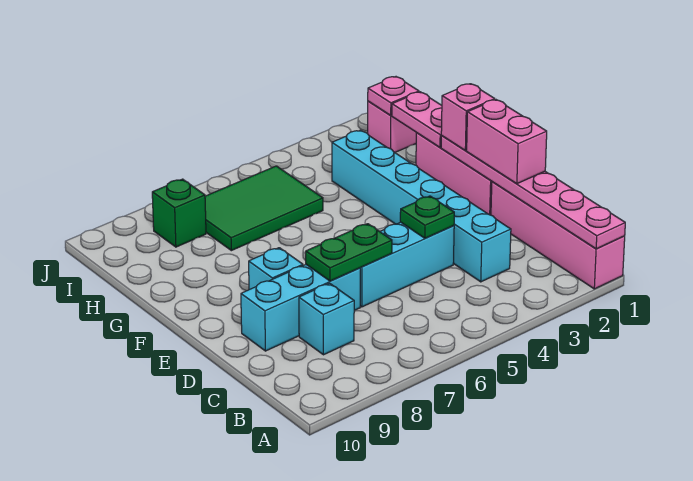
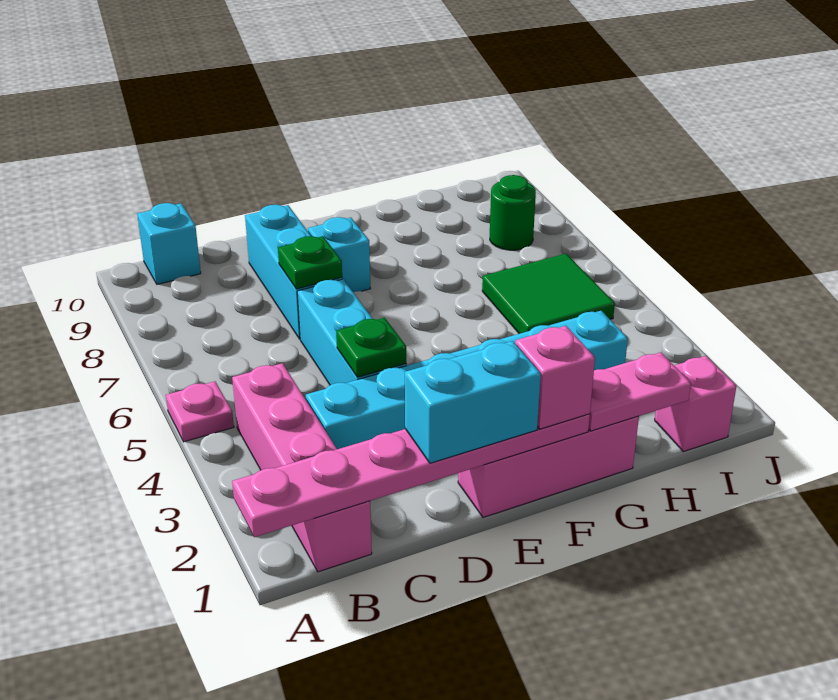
pink brick A1:D1 level 1 -> pink brick B1:B4 level 1
cyan brick C8 level 1 -> cyan brick B10 level 1
pink brick D1:E1 level 3 -> cyan brick D1:E1 level 3
green plate D6:D7 level 2 -> green plate D7 level 2
green tile H5:I7 level 1 -> green tile H5:I6 level 1
pink plate I1 level 2 -> pink plate A5 level 1
green brick I8 level 1 -> green round brick I8 level 1

